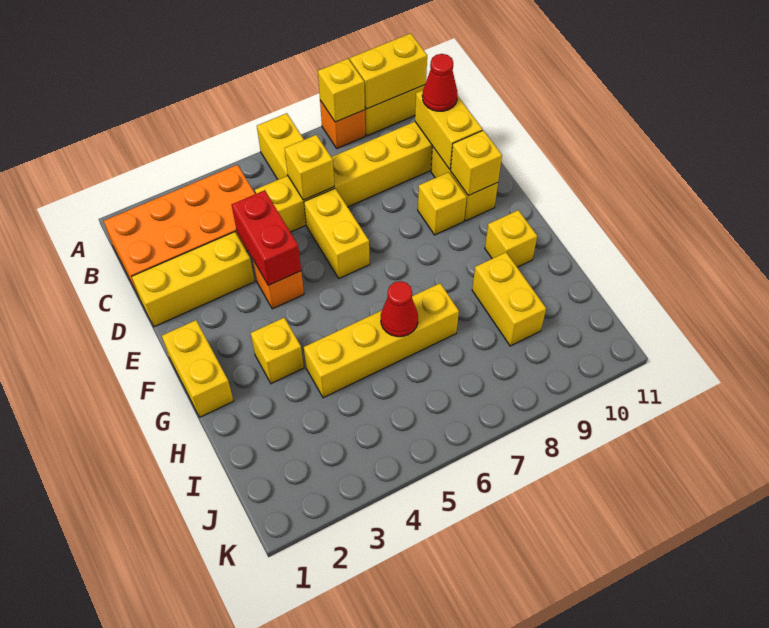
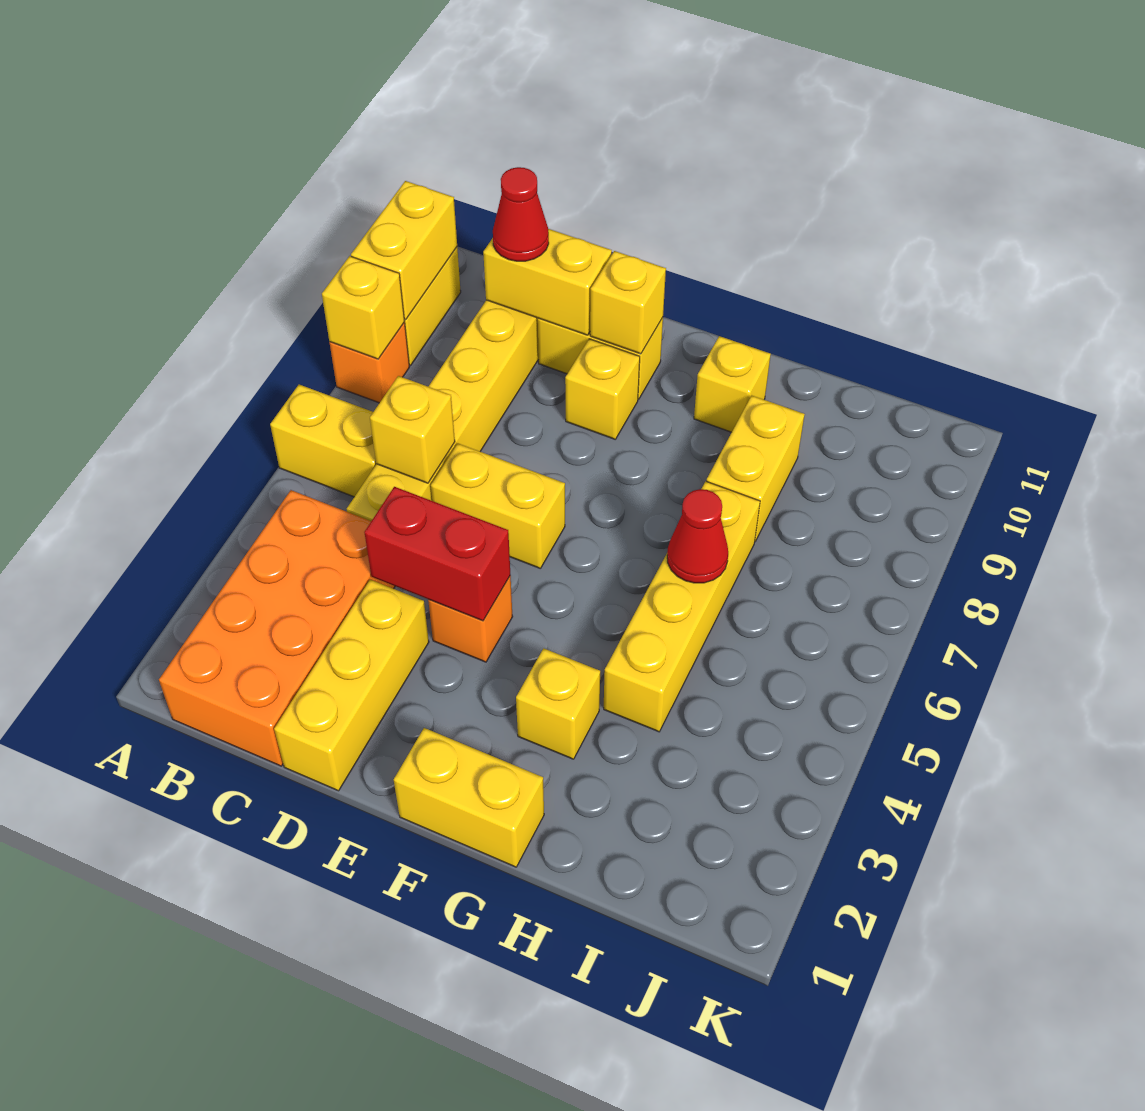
yellow brick H9:I9 level 1 -> yellow brick H8:H9 level 1

